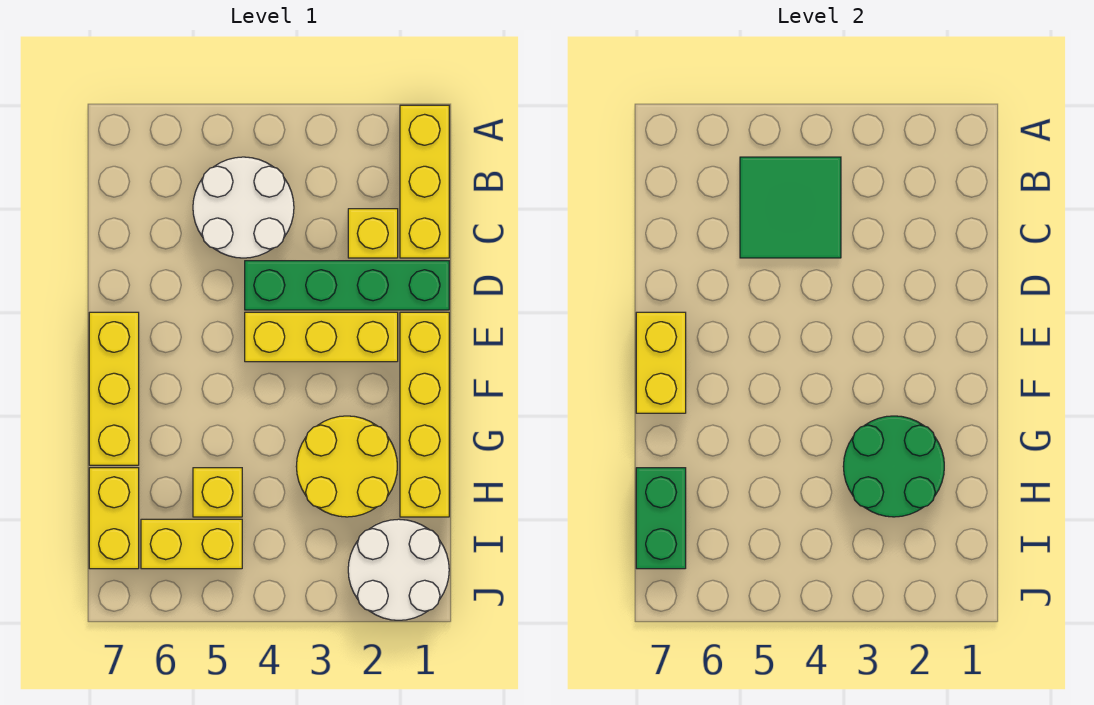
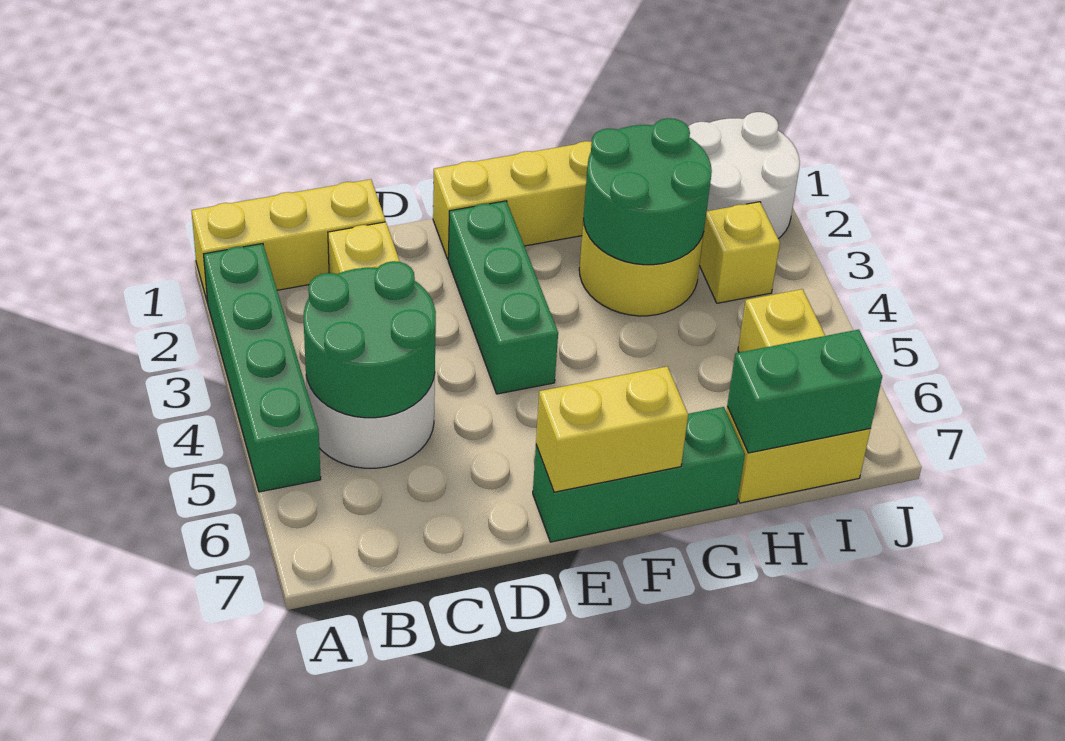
green tile B4:C5 level 2 -> green round brick B4:C5 level 2
green brick D1:D4 level 1 -> green brick A2:A5 level 1
yellow brick E2:E4 level 1 -> green brick E2:E4 level 1
yellow brick E7:G7 level 1 -> green brick E7:G7 level 1
yellow brick H5 level 1 -> yellow brick I3 level 1

